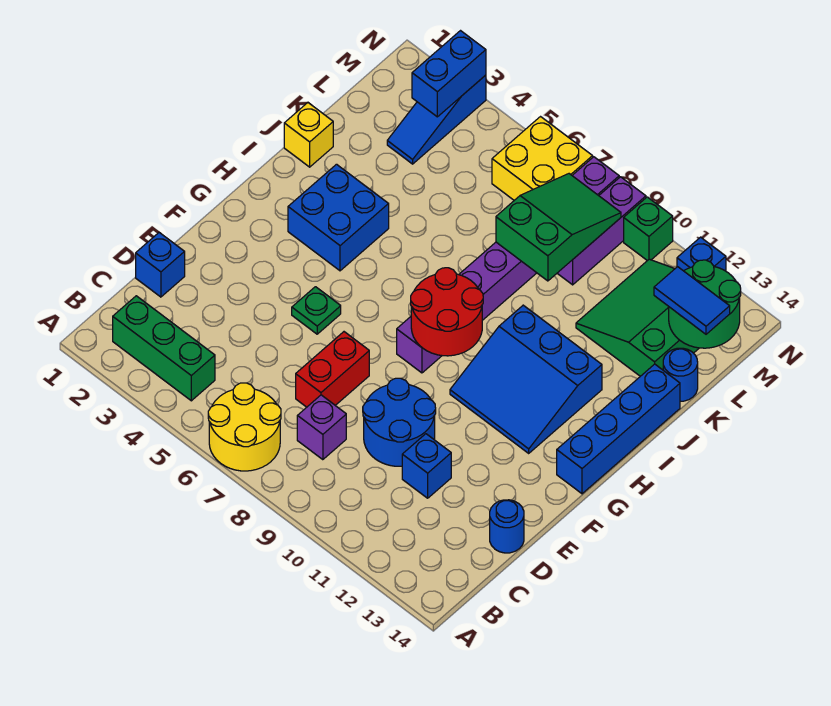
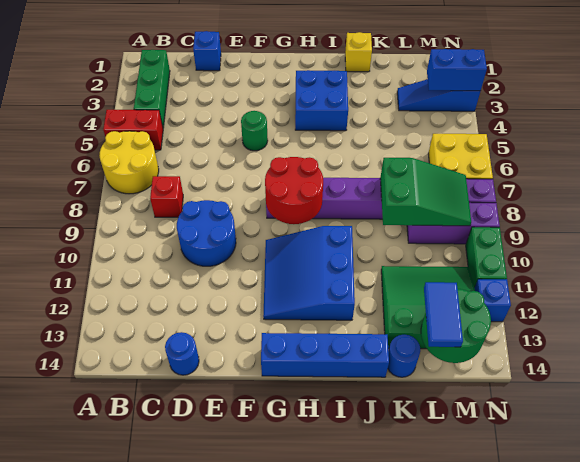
purple brick C8 level 1 -> red brick C8 level 1
red brick D7:E7 level 1 -> red brick A5:B5 level 1
blue brick D11 level 1 -> none
green plate F5 level 1 -> green round brick F5 level 1
green brick N10 level 1 -> green brick N10:N11 level 1

